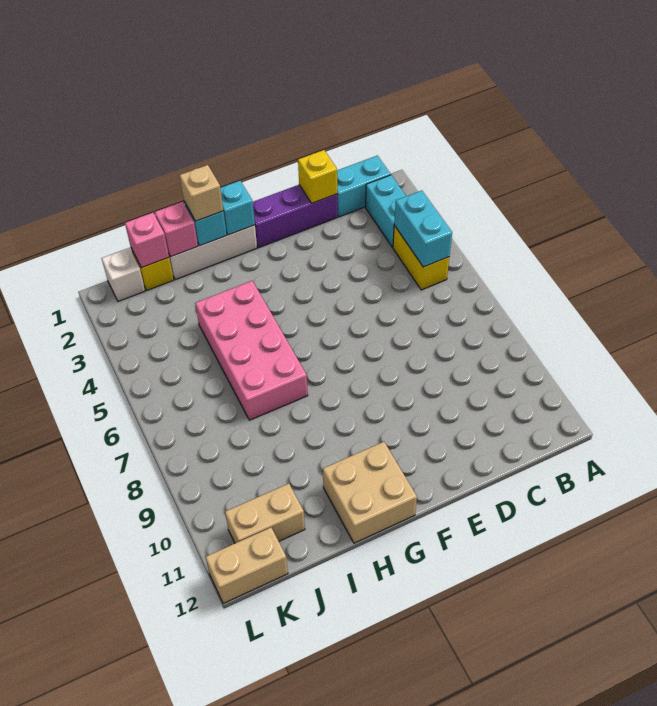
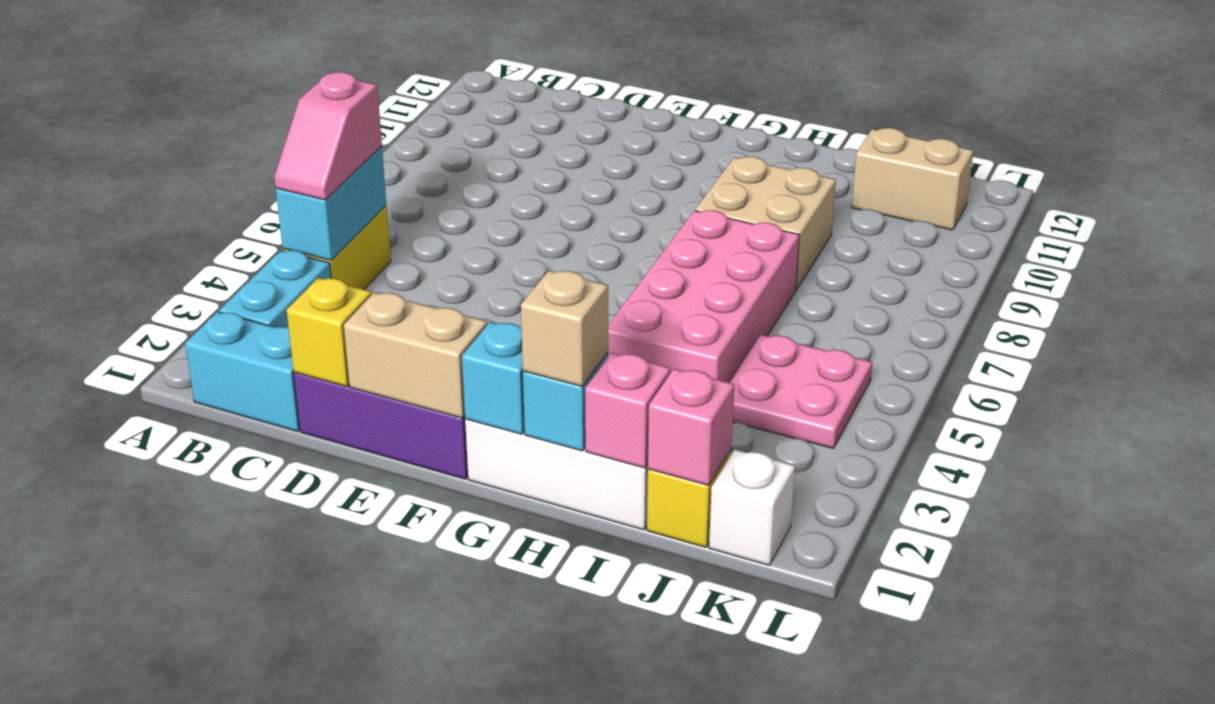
none -> pink slope B4:B5 level 3 top 5
tan brick G11:H12 level 1 -> tan brick H8:I9 level 1
none -> pink plate J4:K5 level 1
tan brick K12:L12 level 1 -> tan brick E1:F1 level 2

